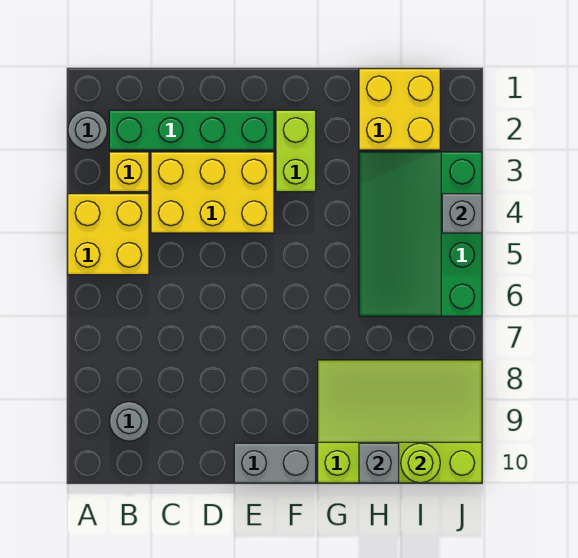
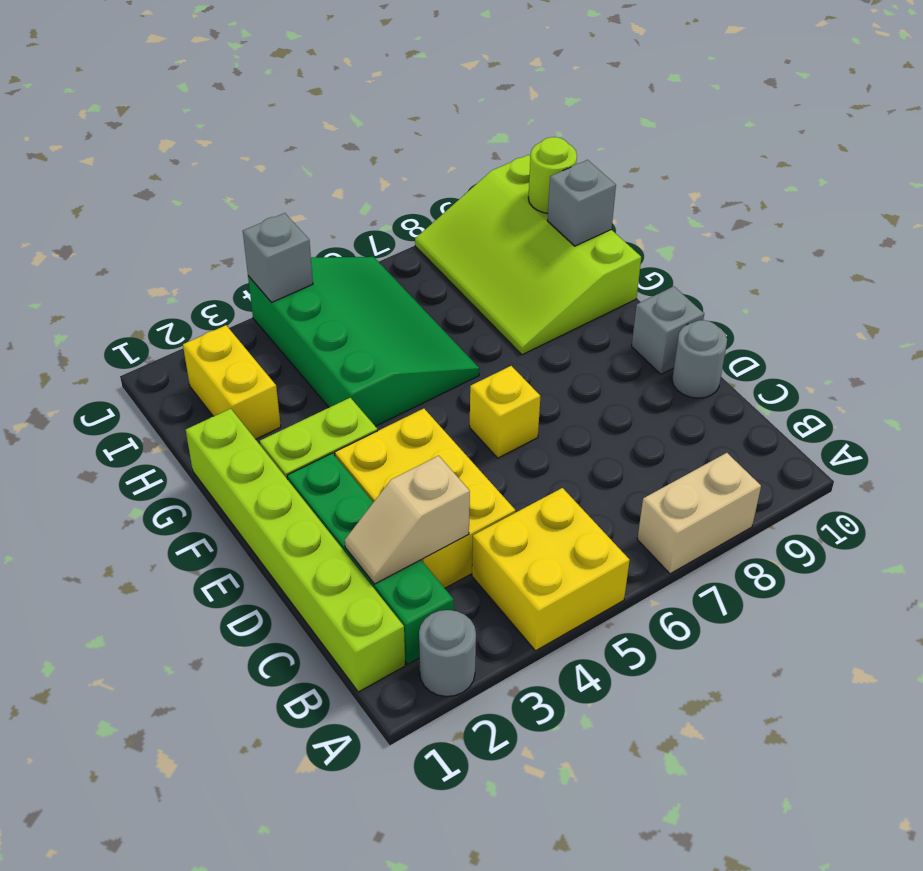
none -> tan brick A7:A8 level 1
none -> lime brick B1:G1 level 1
yellow brick B3 level 1 -> yellow brick E6 level 1
grey round brick B9 level 1 -> grey round brick D10 level 1
none -> tan slope C2:C3 level 2 top 3
grey brick E10:F10 level 1 -> grey brick E10 level 1
yellow brick H1:I2 level 1 -> yellow brick H2:I2 level 1
green slope H3:J6 level 1 top J -> green slope G4:J6 level 1 top 4

